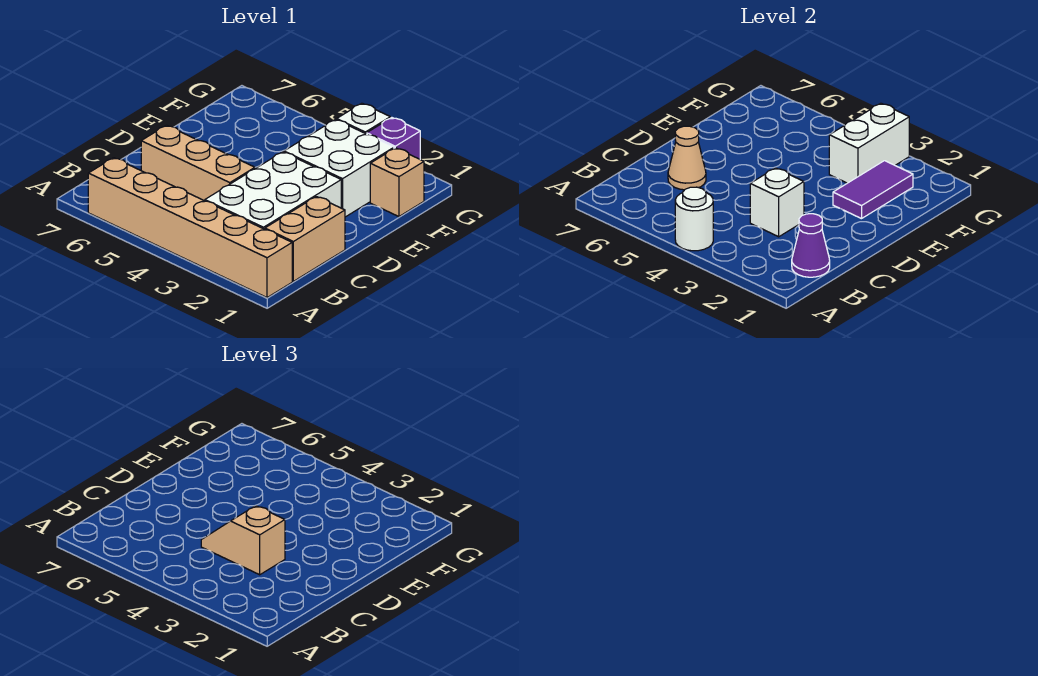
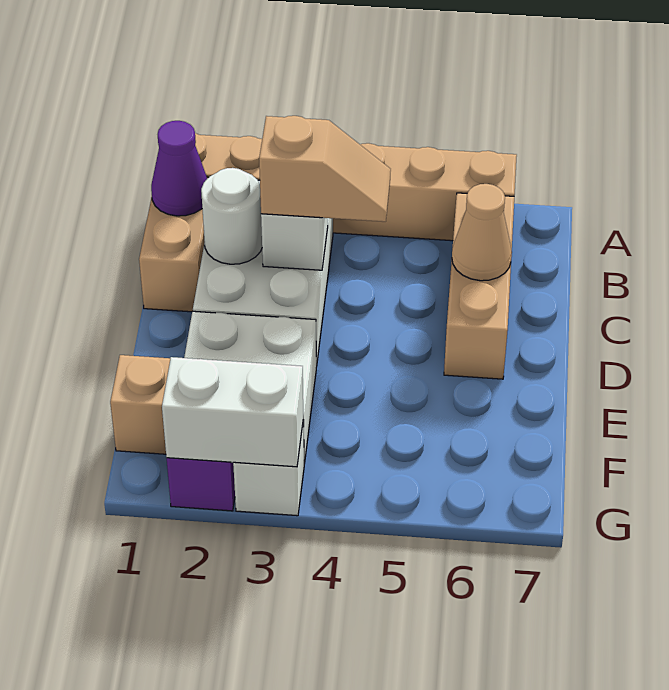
white round brick A4 level 2 -> white round brick C2 level 2
tan brick C4:C6 level 1 -> tan brick B6:D6 level 1
purple tile E2:F2 level 2 -> none
white brick F3:G3 level 2 -> white brick G2:G3 level 2

